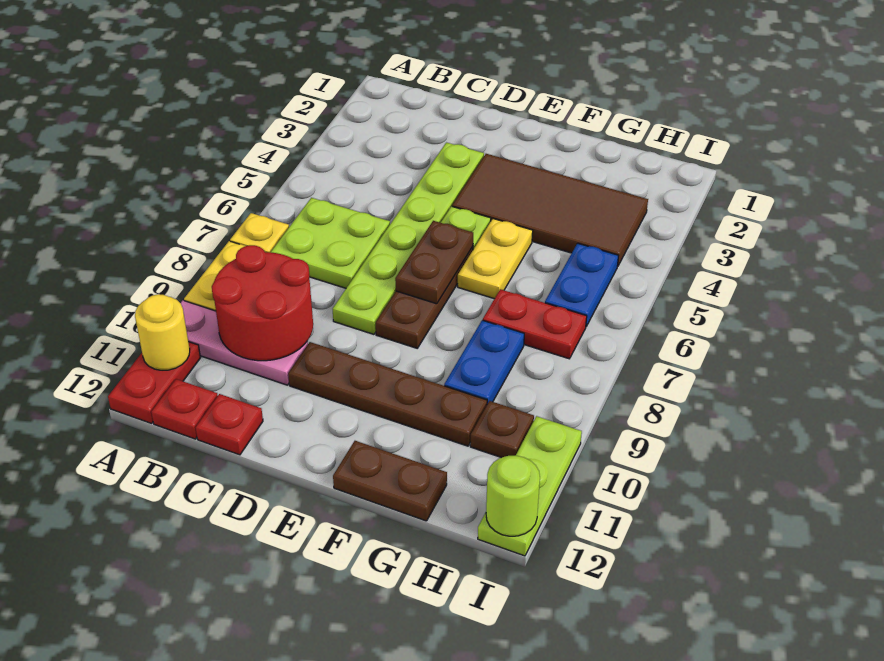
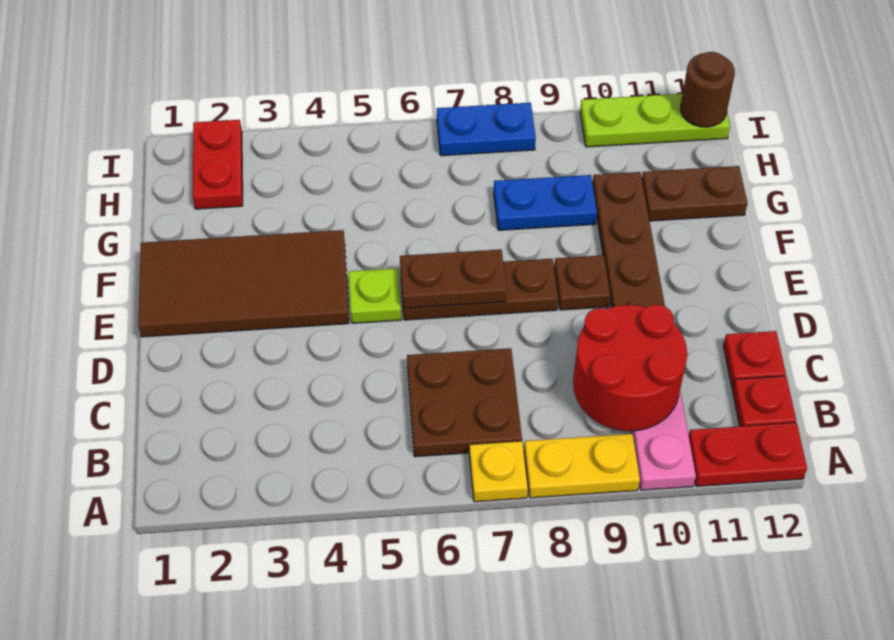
yellow round brick A11 level 2 -> none
lime plate B6:C7 level 1 -> brown plate B6:C7 level 1
lime plate D3:D8 level 1 -> none
brown tile E3:H4 level 1 -> brown tile E1:F4 level 1
yellow plate F5:F6 level 1 -> none
brown plate F12:G12 level 1 -> brown plate G11:G12 level 1
red plate G7:H7 level 1 -> red plate H2:I2 level 1
blue plate H5:H6 level 1 -> blue plate I7:I8 level 1
brown plate H10 level 1 -> brown plate E9 level 1
lime round brick I12 level 2 -> brown round brick I12 level 2

